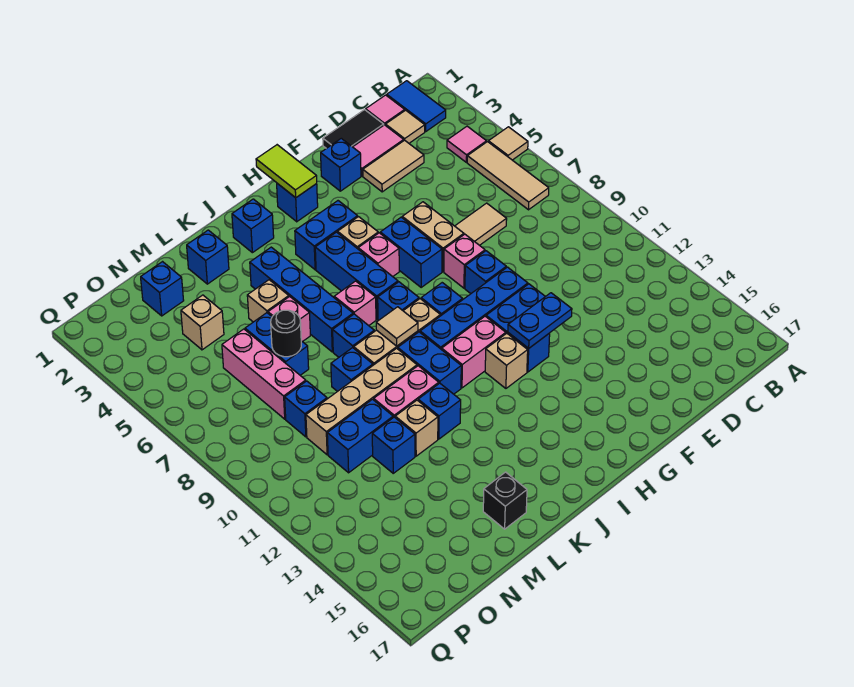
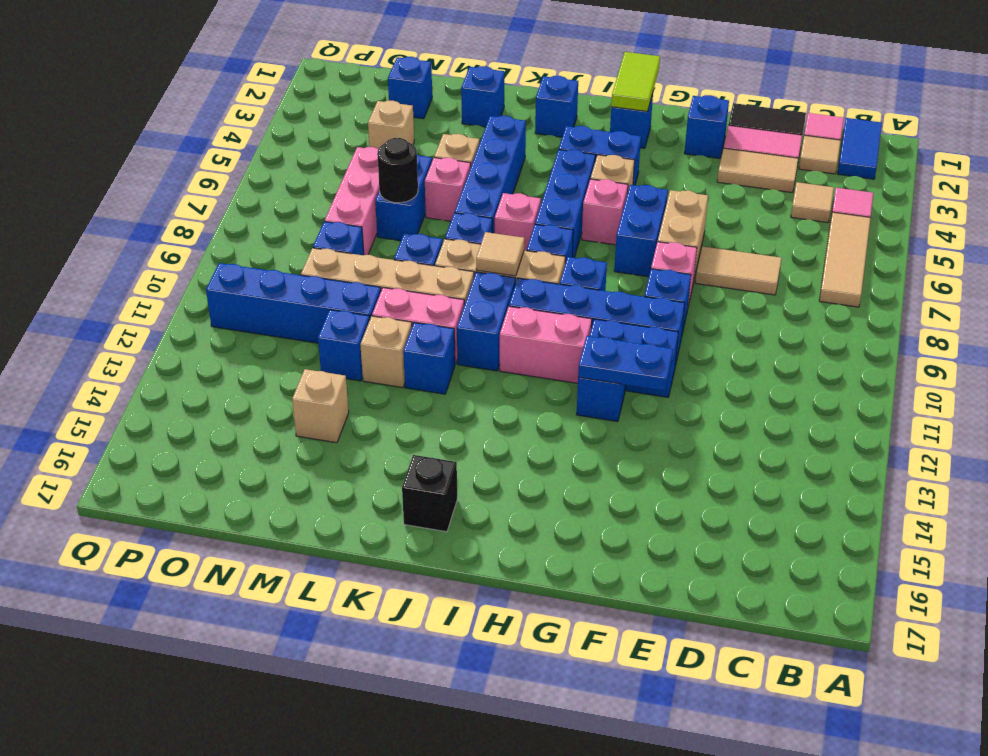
tan tile A5 level 1 -> tan tile C4 level 1
tan brick H12 level 1 -> tan brick M14 level 1
black brick L16 level 1 -> black brick J16 level 1
blue brick M11:N11 level 1 -> blue brick M11:P11 level 1

